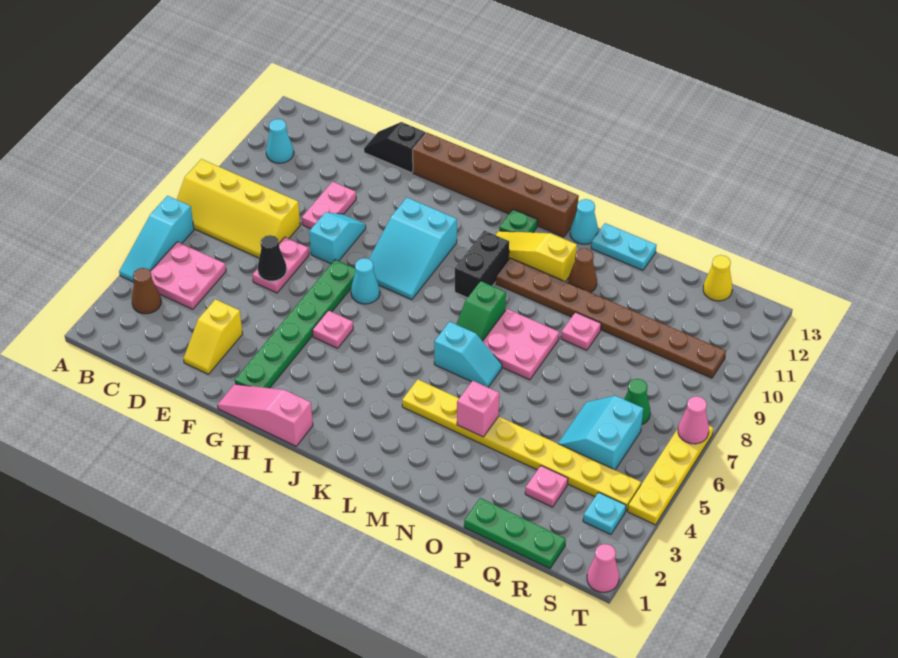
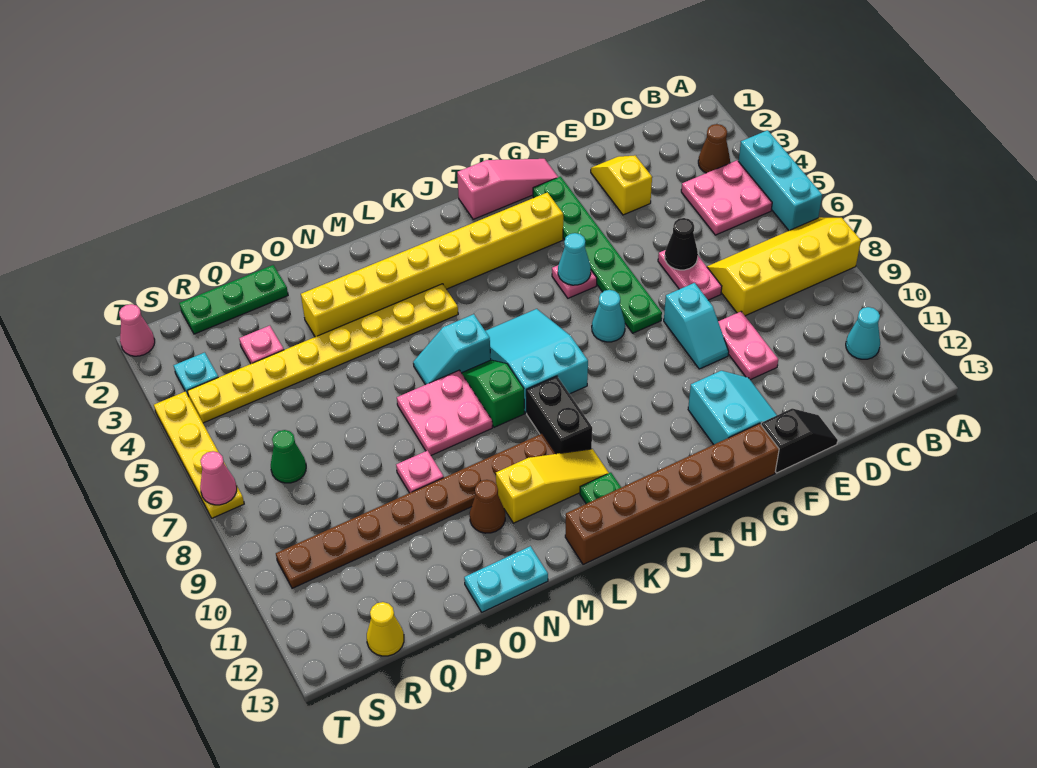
cyan slope A4:A6 level 1 top 6 -> cyan brick A4:A6 level 1
none -> yellow brick H3:O3 level 1
cyan slope H8:I10 level 1 top 10 -> cyan slope J6:K8 level 1 top 8
cyan cone M13 level 1 -> cyan cone H5 level 2
pink brick N4 level 2 -> none
cyan slope Q5:R6 level 1 top R -> cyan slope F11:G12 level 1 top G

